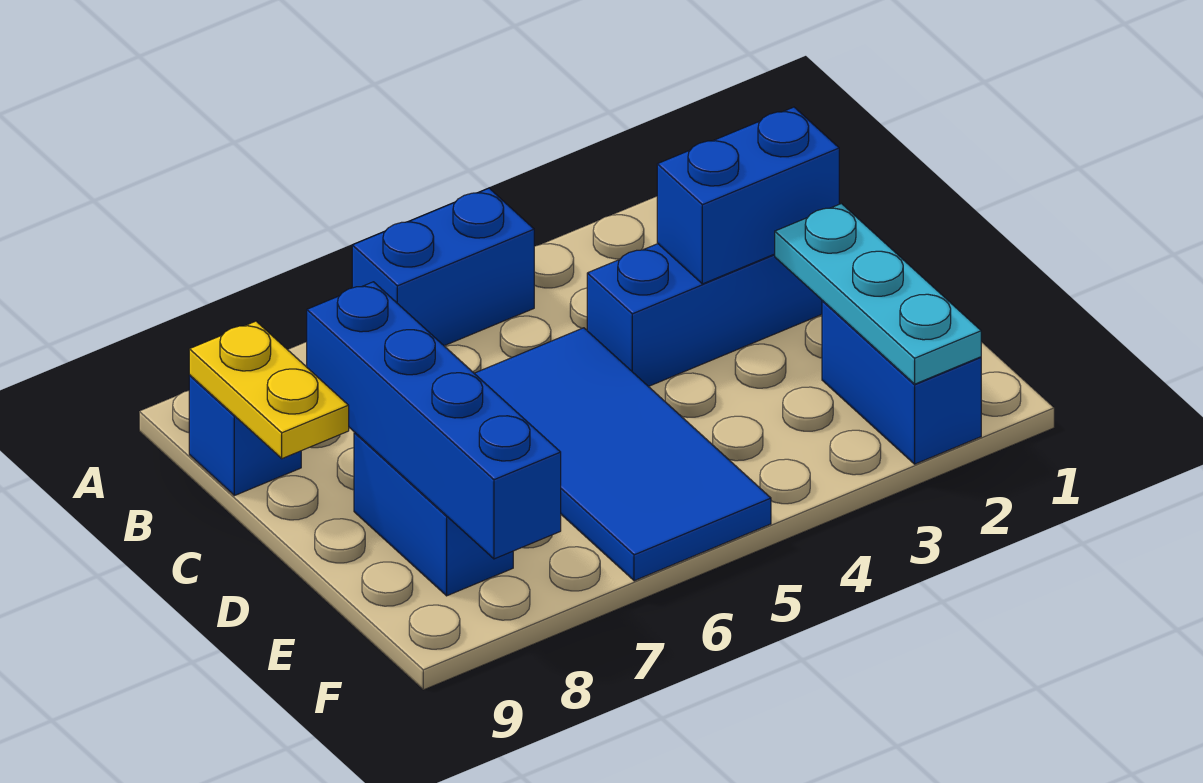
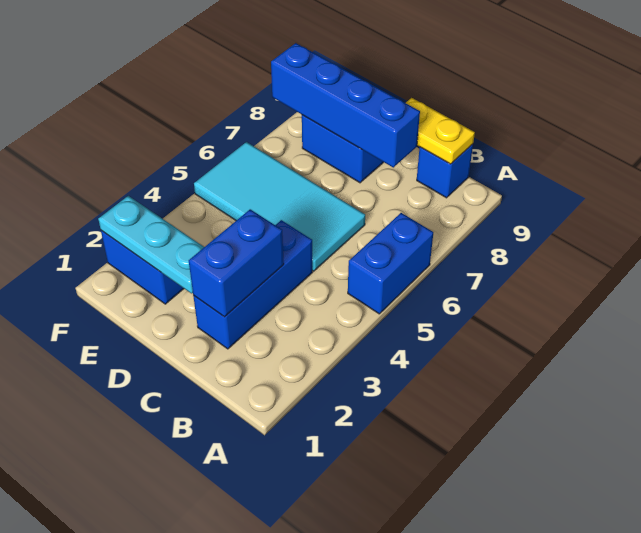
blue tile C5:F6 level 1 -> cyan tile C5:F6 level 1

